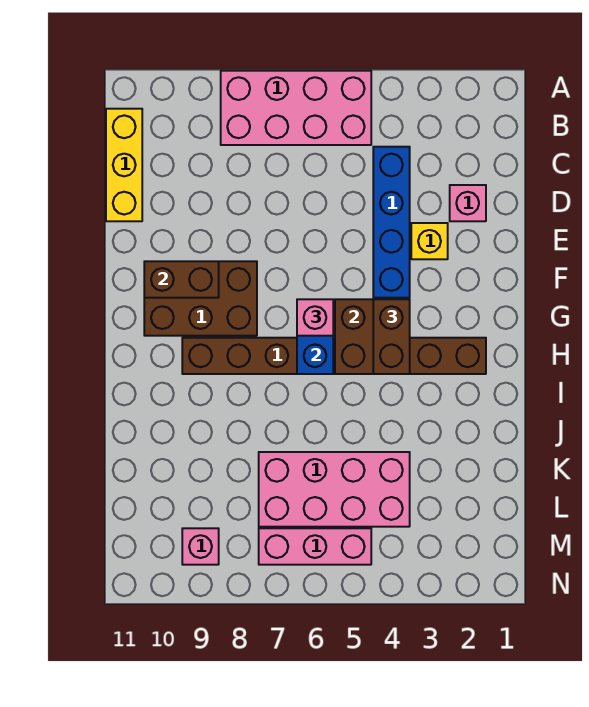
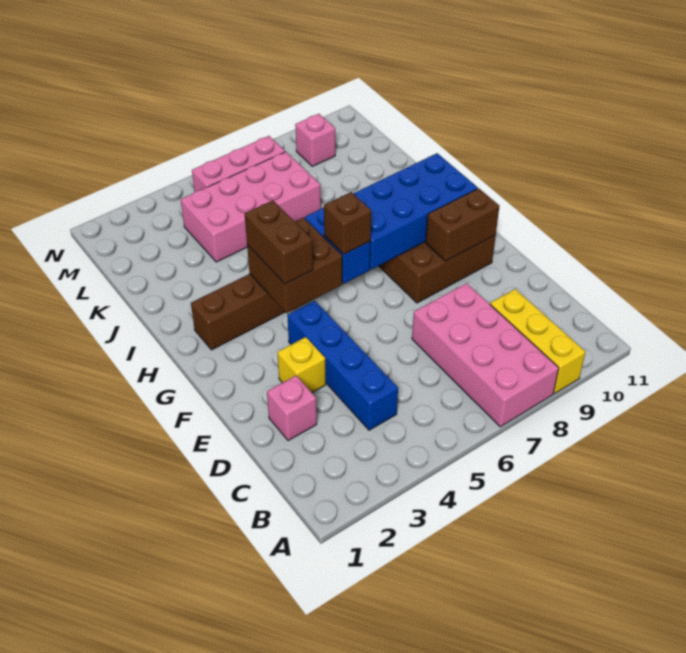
pink brick A5:B8 level 1 -> pink brick A7:D8 level 1
yellow brick B11:D11 level 1 -> yellow brick A9:C9 level 1
pink brick G6 level 3 -> brown brick G6 level 3
none -> blue brick G7:H10 level 2

